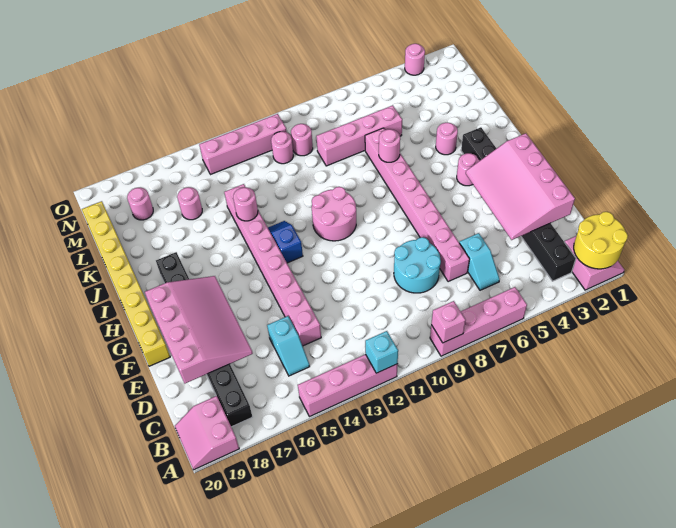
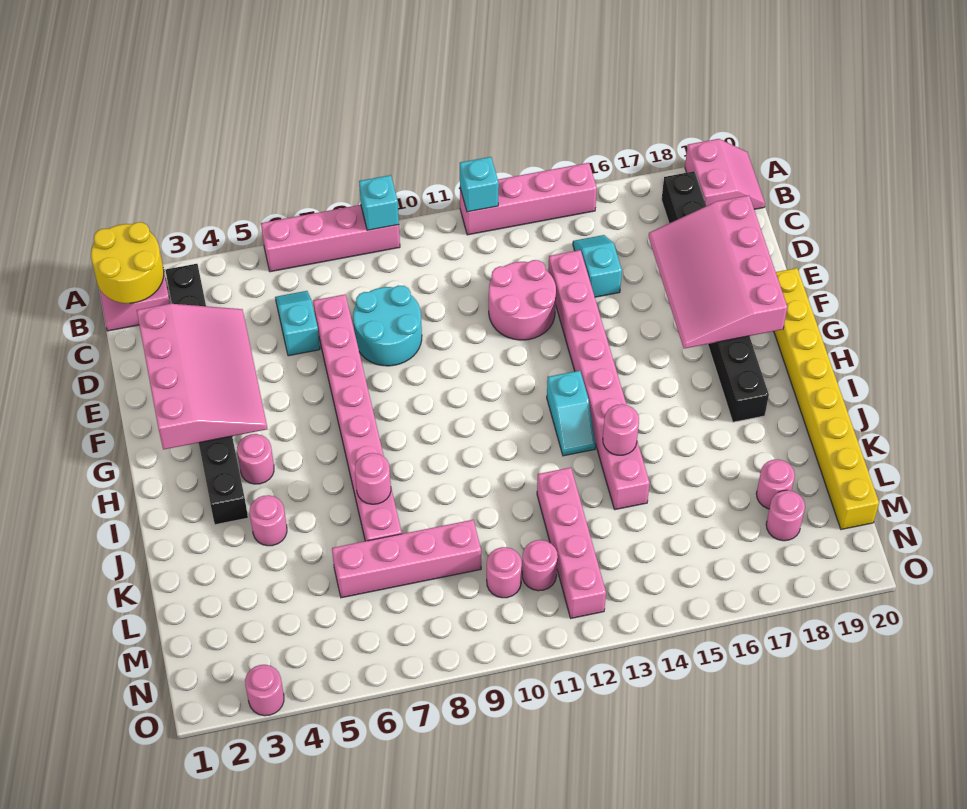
pink brick A9 level 2 -> cyan brick A9 level 2
pink round brick H10:I11 level 1 -> pink round brick D12:E13 level 1
blue slope H13:I13 level 1 top H -> cyan slope H13:I13 level 1 top H
pink round brick L16 level 1 -> pink round brick L18 level 1
pink brick N11:N14 level 1 -> pink brick K12:N12 level 1

